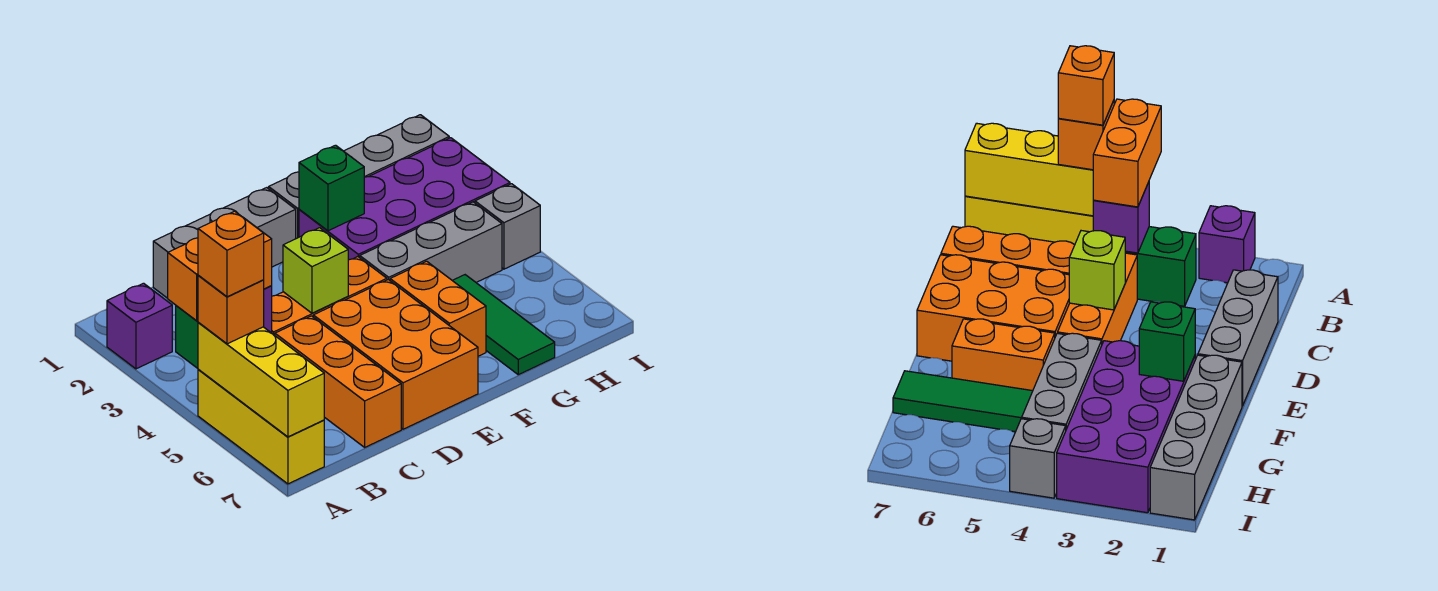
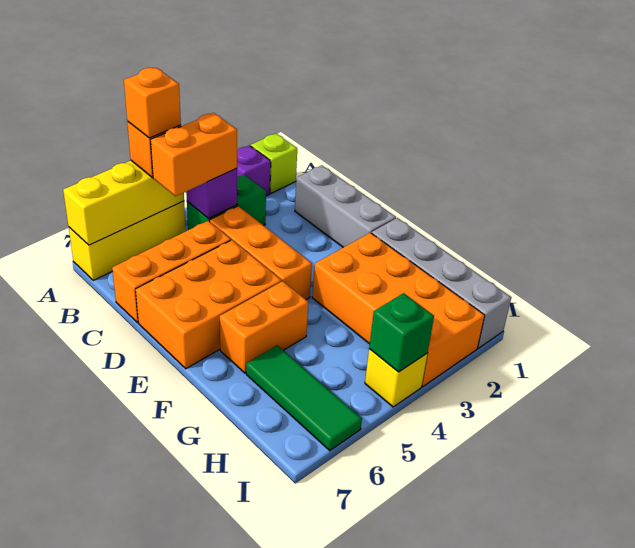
orange brick A4:B4 level 3 -> orange brick B4:B5 level 3
lime brick D4 level 2 -> lime brick A1 level 1
purple brick F2:I3 level 1 -> orange brick F2:I3 level 1
green brick F2 level 2 -> green brick I4 level 2
grey brick F4:H4 level 1 -> none
green tile G5:G7 level 1 -> green tile G6:I6 level 1
grey brick I4 level 1 -> yellow brick I4 level 1

